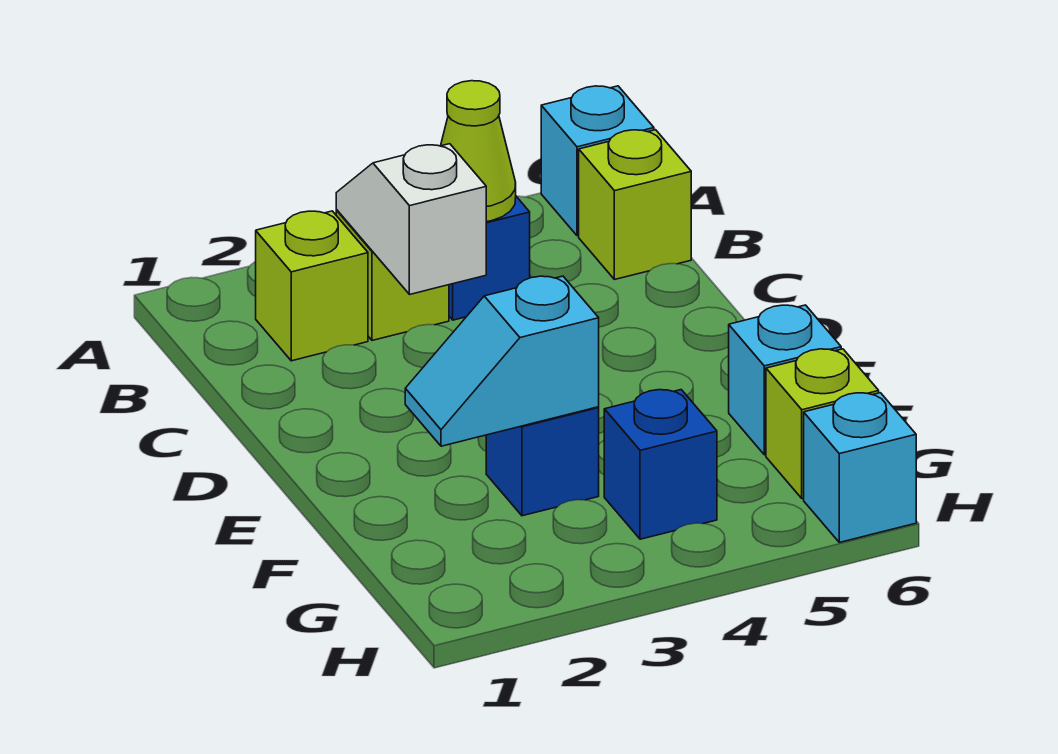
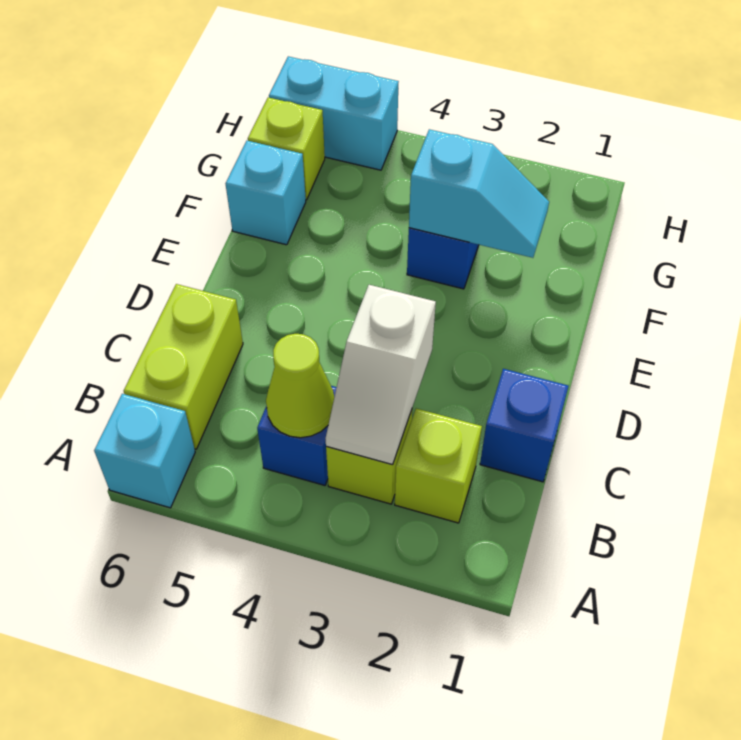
lime brick B6 level 1 -> lime brick B6:C6 level 1
blue brick G4 level 1 -> blue brick C1 level 1
cyan brick H6 level 1 -> cyan brick H5:H6 level 1

